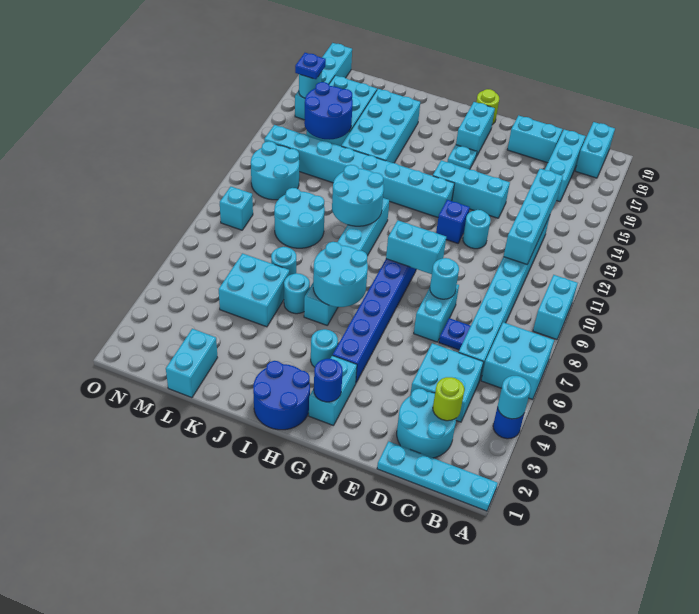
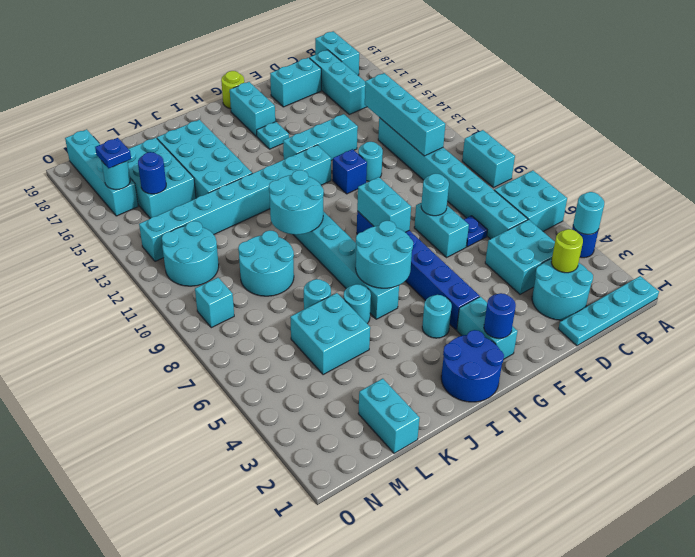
cyan brick F9:G9 level 2 -> cyan brick G8:G9 level 2
blue round brick L14:M15 level 2 -> blue round brick M15 level 2

